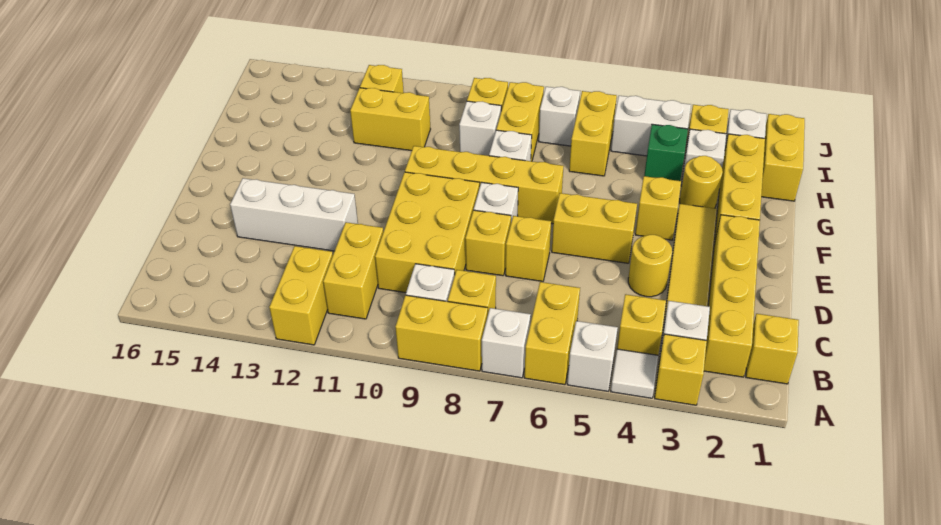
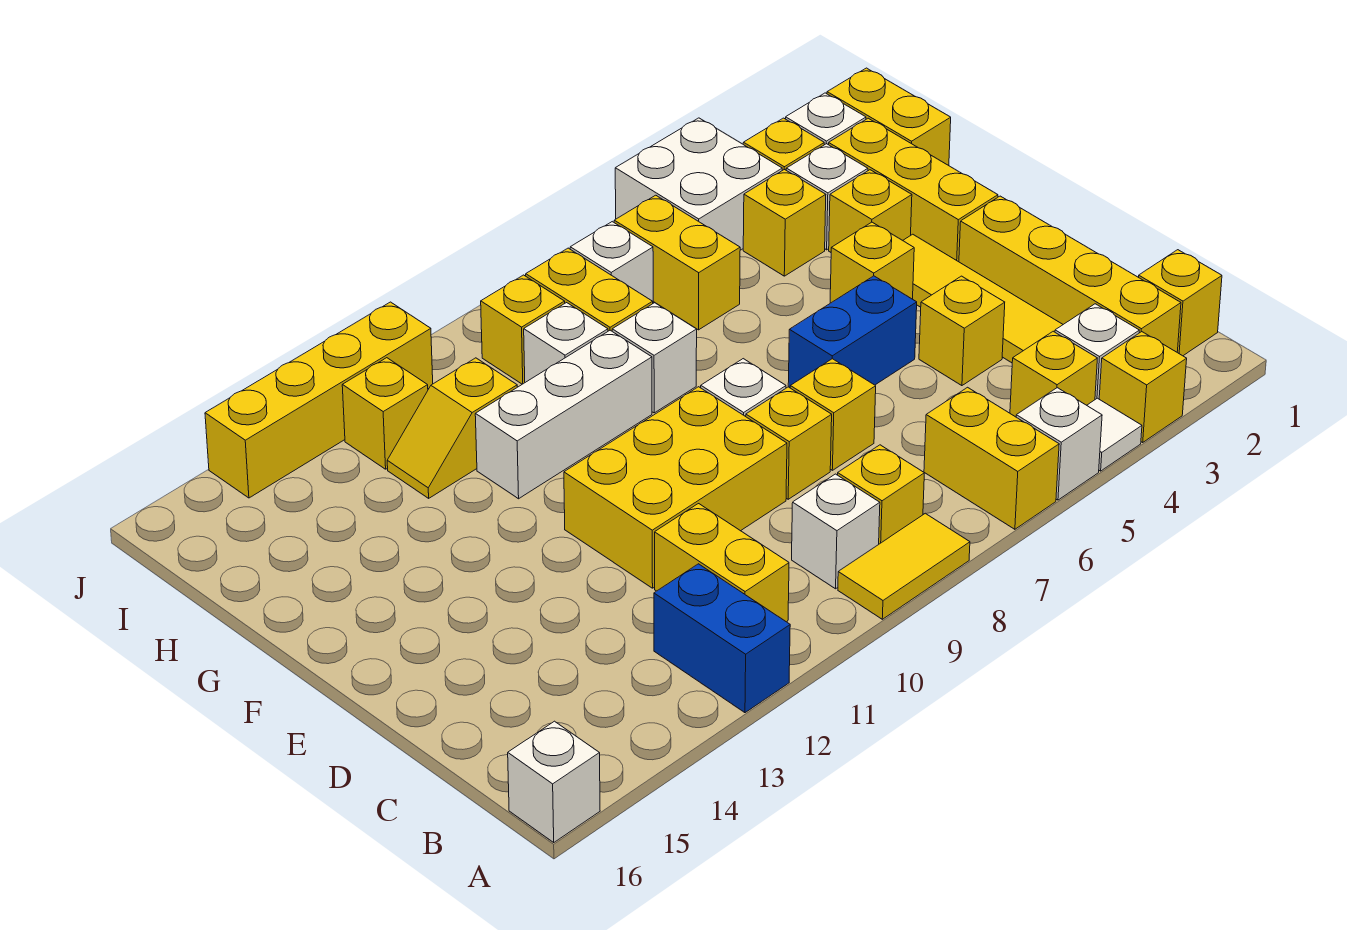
white brick A7 level 1 -> white brick A16 level 1
yellow brick A8:A9 level 1 -> yellow tile A8:A9 level 1
yellow brick A12:B12 level 1 -> blue brick A12:B12 level 1
yellow brick C9:E10 level 1 -> yellow brick D9:E11 level 1
yellow round brick D4 level 1 -> yellow brick D4 level 1
white brick D12:D14 level 1 -> white brick G9:G11 level 1
yellow brick E5:E6 level 1 -> blue brick E5:E6 level 1
yellow brick F7:F10 level 1 -> yellow brick J11:J14 level 1
yellow round brick G3 level 1 -> yellow brick G3 level 1
green brick H4 level 1 -> yellow brick H4 level 1
yellow brick H11:H12 level 1 -> yellow slope H11:H12 level 1 top 11
white brick I4:I5 level 1 -> white brick I4:J5 level 1

